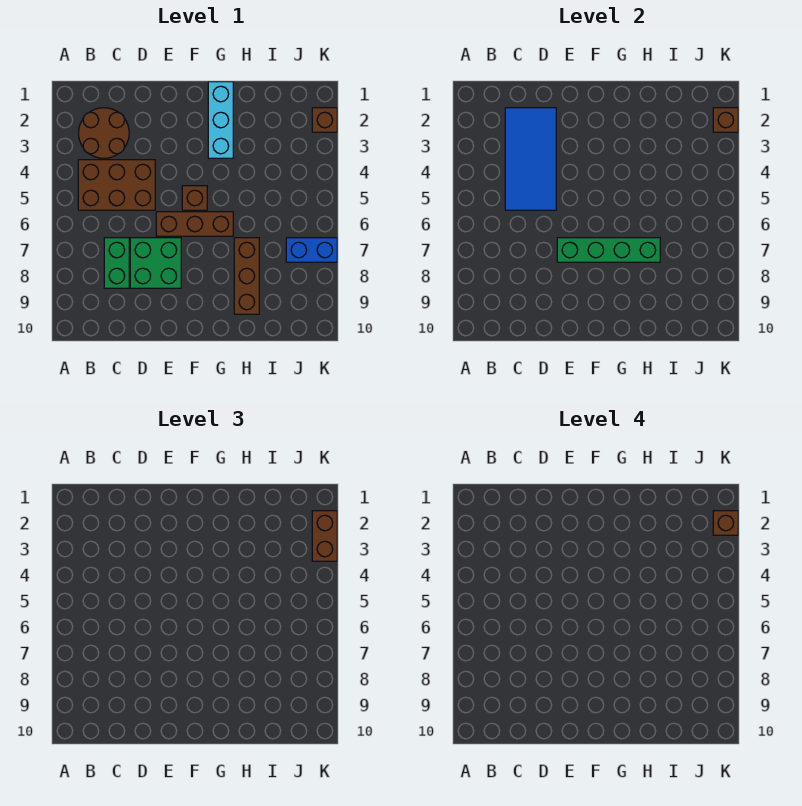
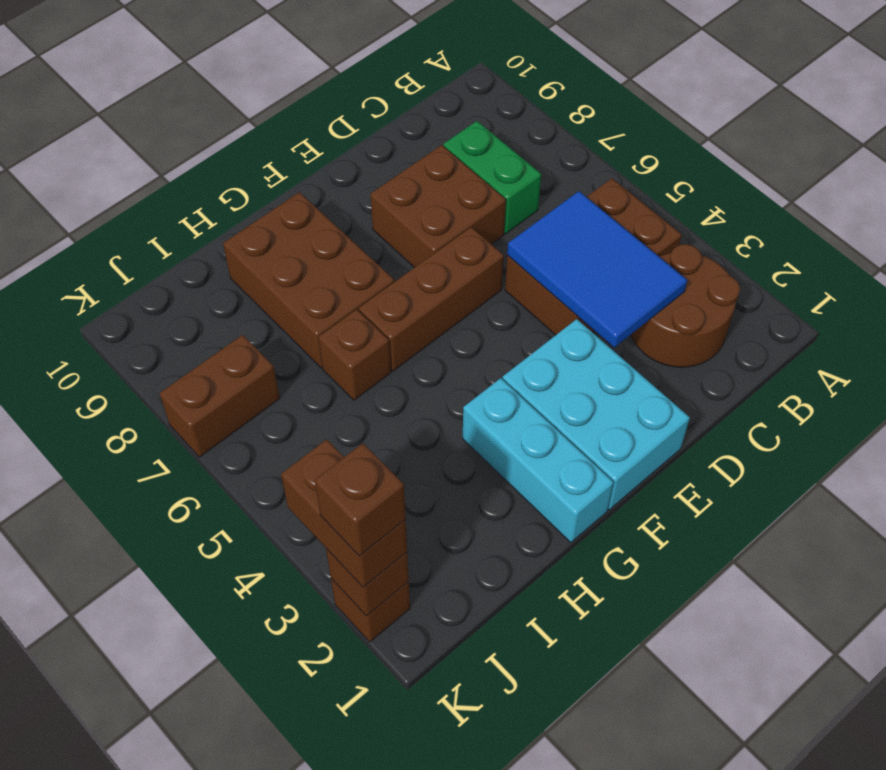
blue tile C2:D5 level 2 -> blue tile C3:D5 level 2
green brick D7:E8 level 1 -> brown brick D7:E8 level 1
none -> cyan brick E1:F3 level 1
green brick E7:H7 level 2 -> none
brown brick F5 level 1 -> brown brick H6 level 1
brown brick H7:H9 level 1 -> brown brick G7:H9 level 1
blue brick J7:K7 level 1 -> brown brick J7:K7 level 1

